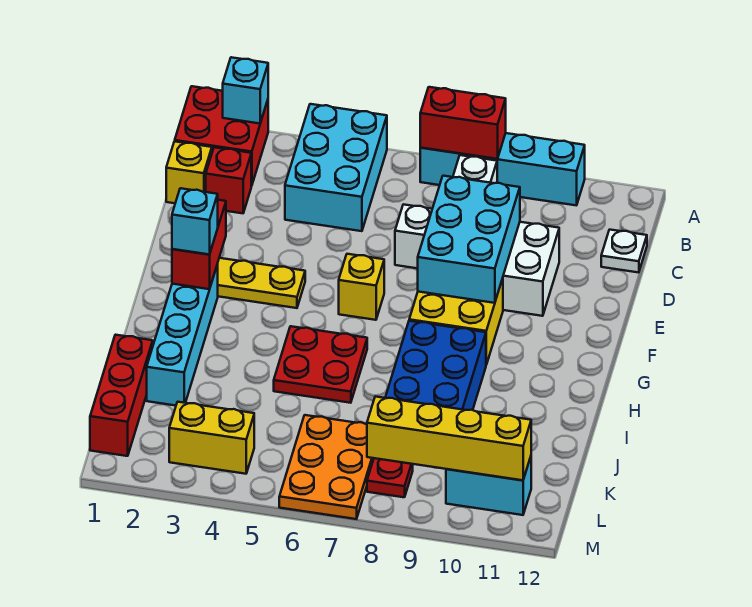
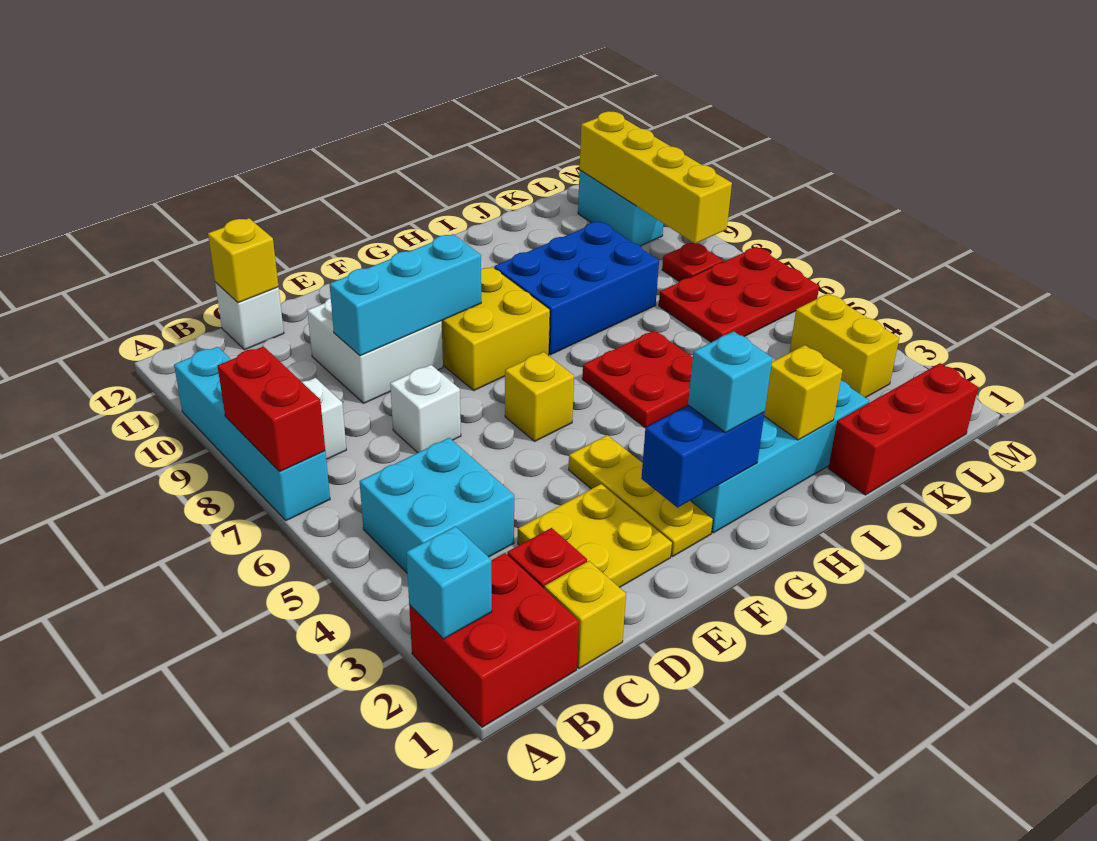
cyan brick A4:C5 level 1 -> cyan brick B4:C5 level 1
white plate C12 level 1 -> white brick C12 level 1
none -> yellow brick C12 level 2
none -> yellow plate D2:E3 level 1
cyan brick D8:F9 level 2 -> cyan brick D9:F9 level 2
red brick F2:G2 level 2 -> blue brick F2:G2 level 2
none -> yellow brick I2 level 2
orange plate K6:M7 level 1 -> red plate K6:M7 level 1

